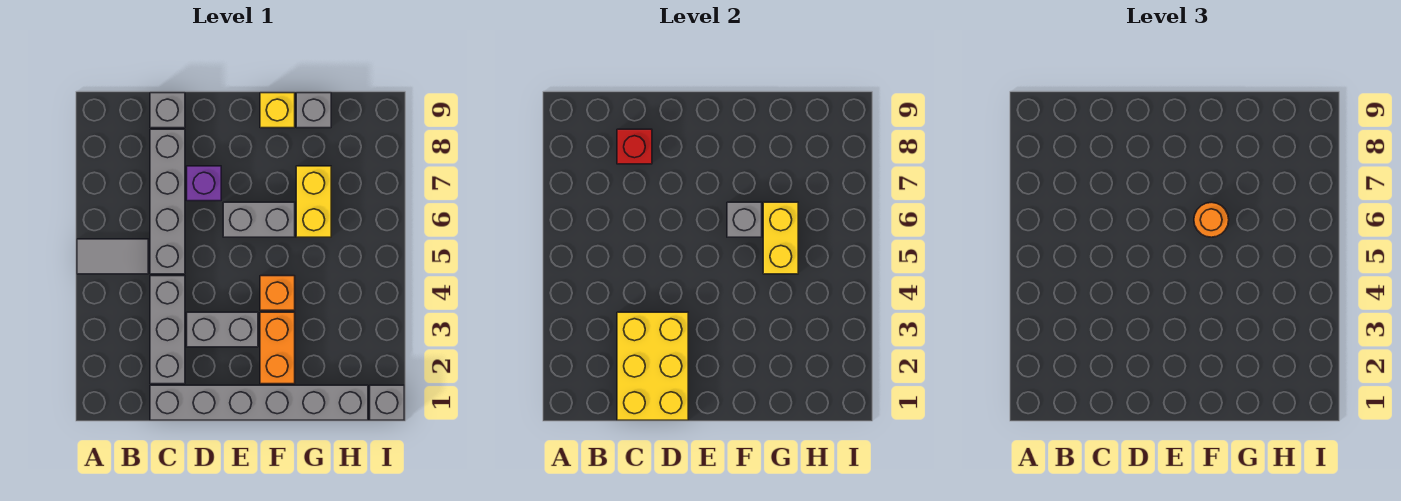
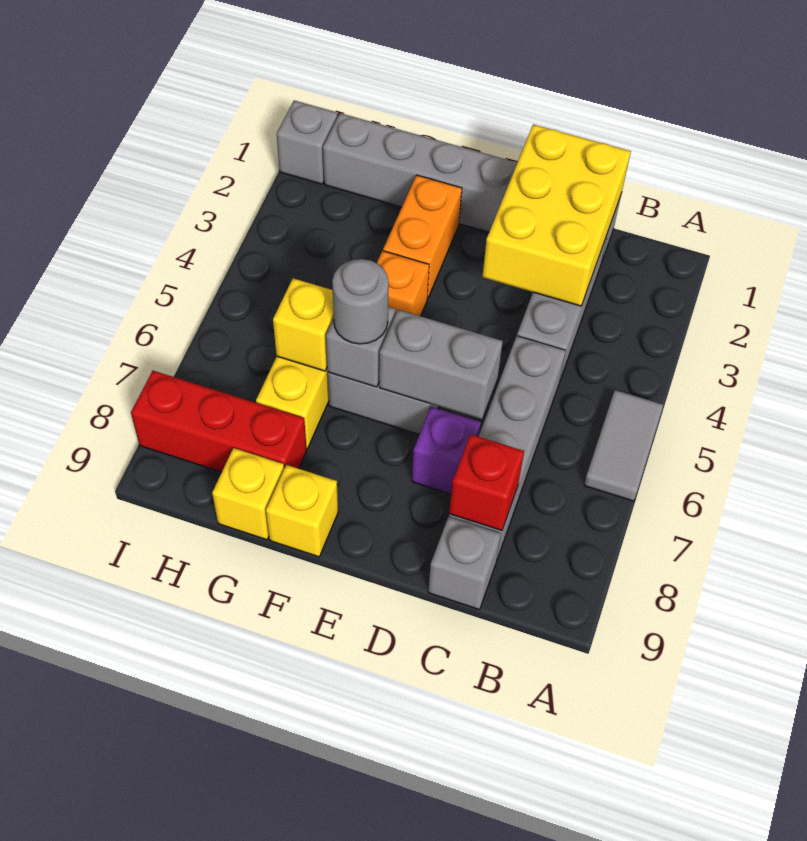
grey tile A5:B5 level 1 -> grey tile A5:A6 level 1
grey brick D3:E3 level 1 -> grey brick D6:E6 level 2
orange round brick F6 level 3 -> grey round brick F6 level 3
yellow brick G5:G6 level 2 -> yellow brick G6 level 2
none -> red brick G8:I8 level 1
grey brick G9 level 1 -> yellow brick G9 level 1

